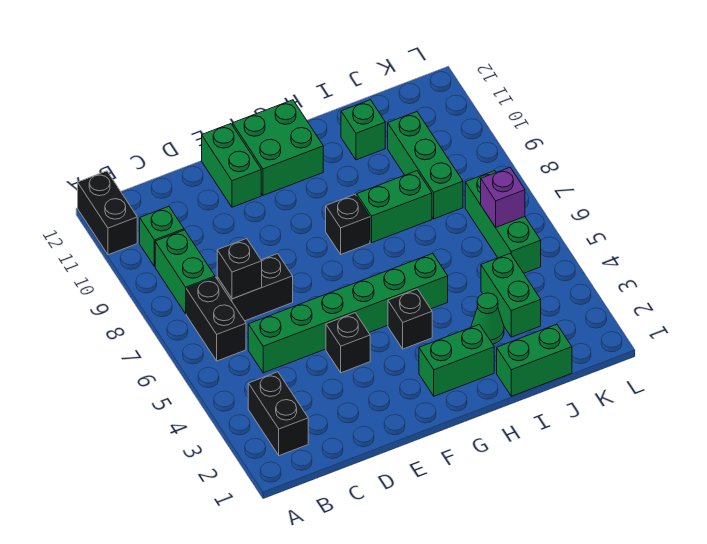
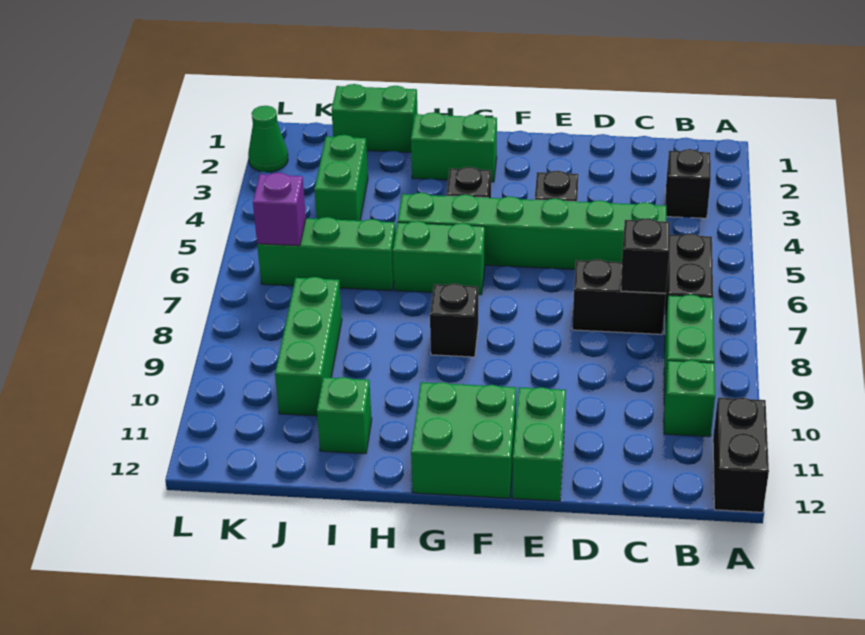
black brick B2:B3 level 1 -> black brick B3 level 1
green brick H8:I8 level 1 -> green brick G6:H6 level 1
green cone I3 level 1 -> green cone L2 level 1
green brick K5:K7 level 1 -> green brick I6:K6 level 1

